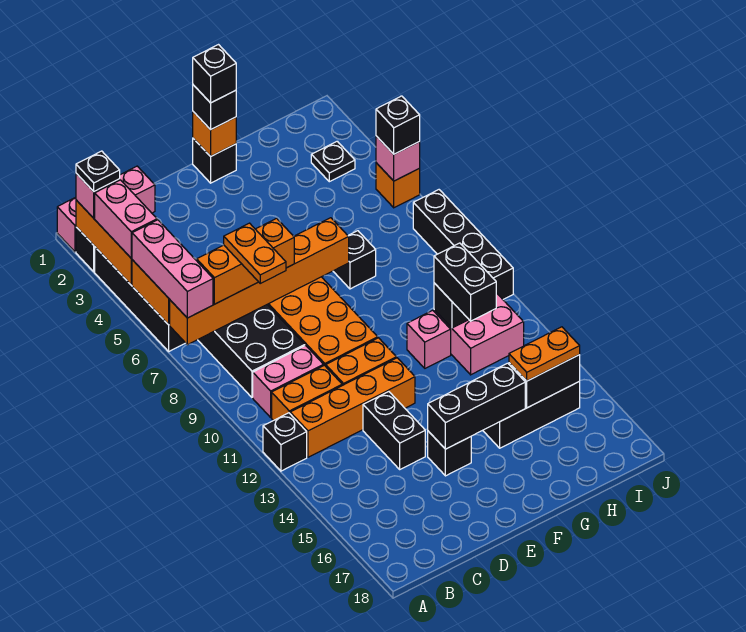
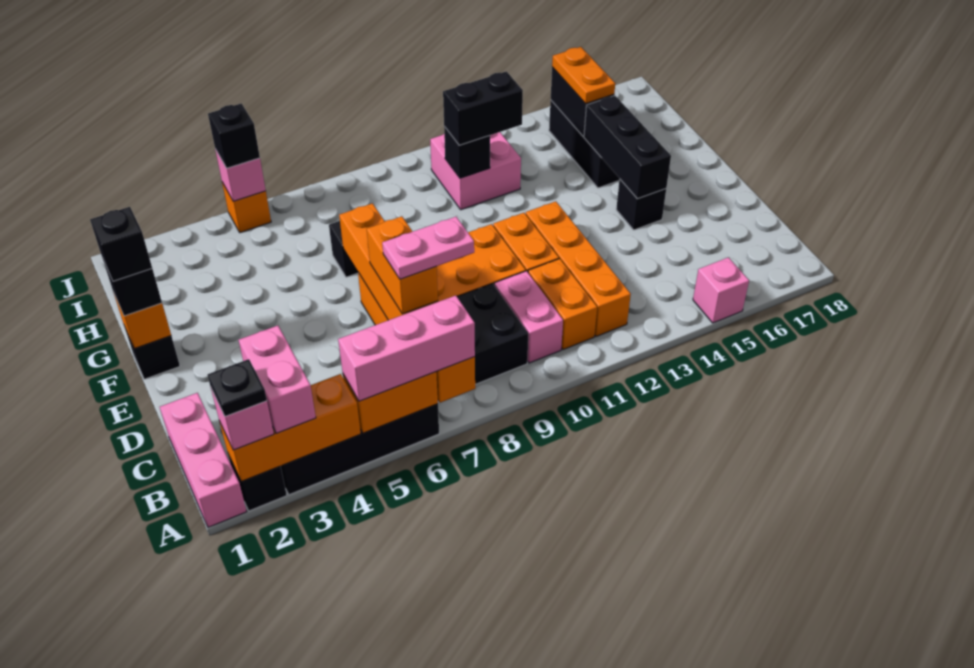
pink brick A3:A4 level 3 -> pink brick A3:B3 level 3
black brick A12 level 1 -> none
orange brick B7:D7 level 3 -> orange brick C7:D7 level 3
orange plate C7:C8 level 4 -> pink plate C7:C8 level 4
black brick D13:D14 level 1 -> none
pink brick G11 level 1 -> pink brick A15 level 1
black plate I3 level 1 -> none
black brick J7:J10 level 1 -> none

